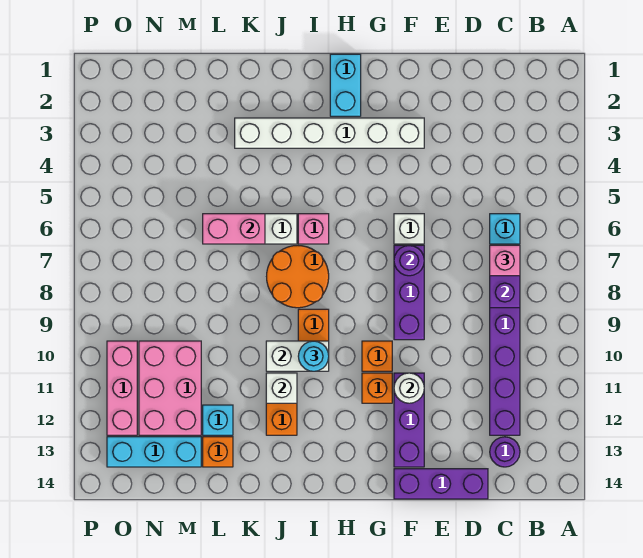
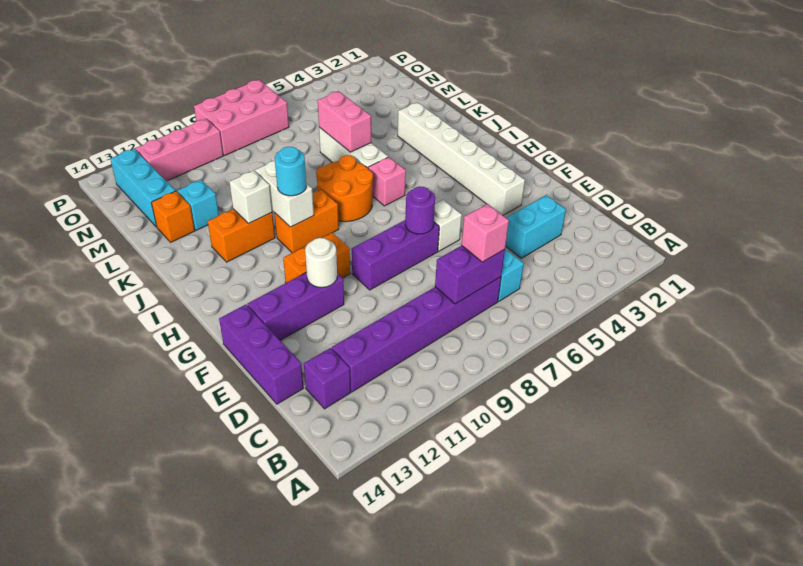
purple round brick C13 level 1 -> purple brick C13 level 1
cyan brick H1:H2 level 1 -> cyan brick D3:D4 level 1
pink brick M10:N12 level 1 -> pink brick O7:P9 level 1

